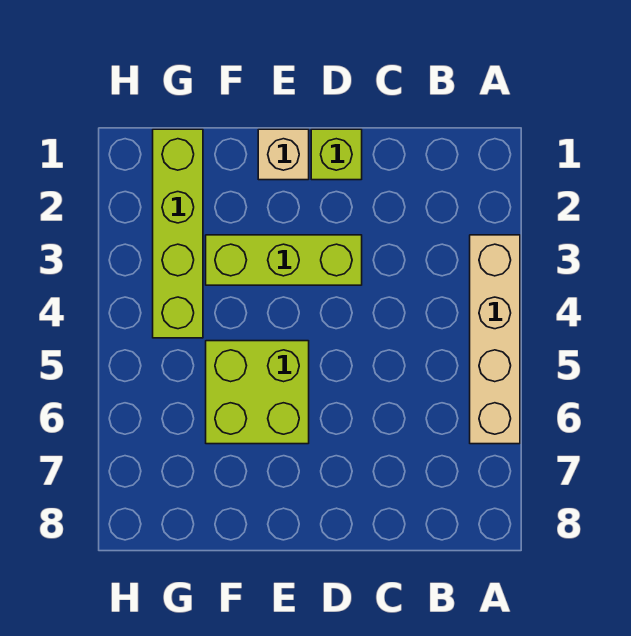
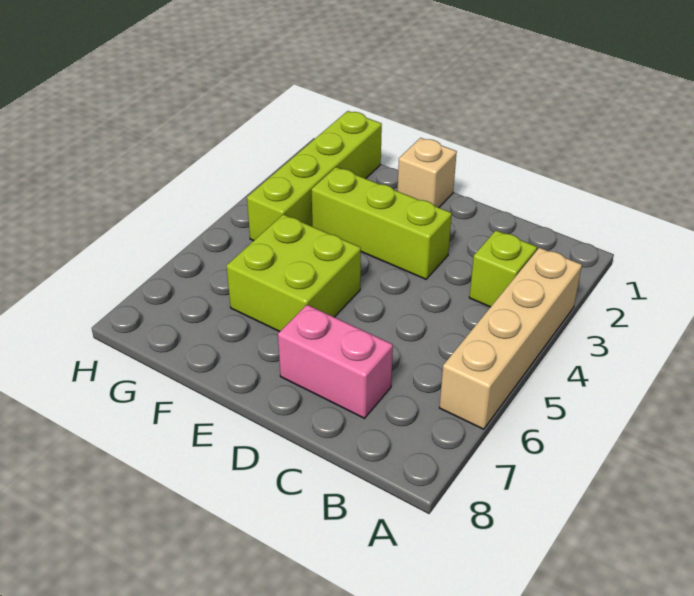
none -> pink brick C7:D7 level 1
lime brick D1 level 1 -> lime brick B3 level 1

